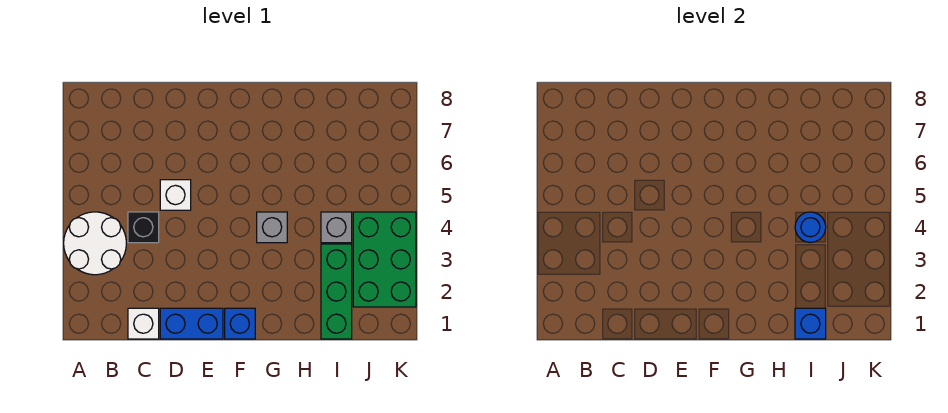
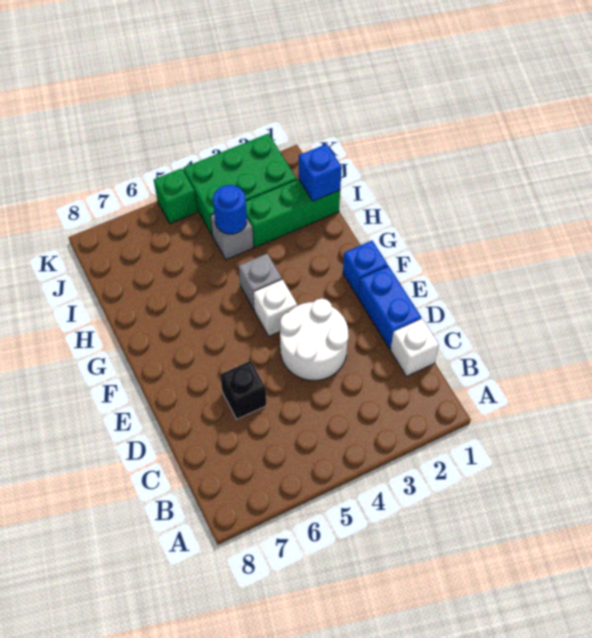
white round brick A3:B4 level 1 -> white round brick D3:E4 level 1
black brick C4 level 1 -> black brick D6 level 1
white brick D5 level 1 -> white brick F4 level 1
none -> green brick K5 level 1

